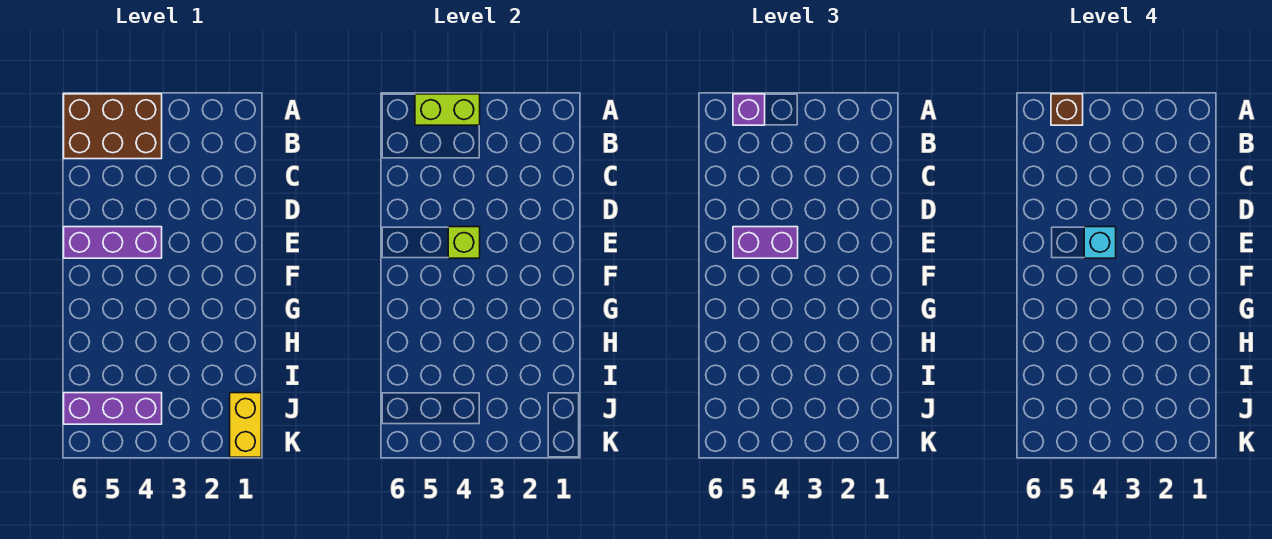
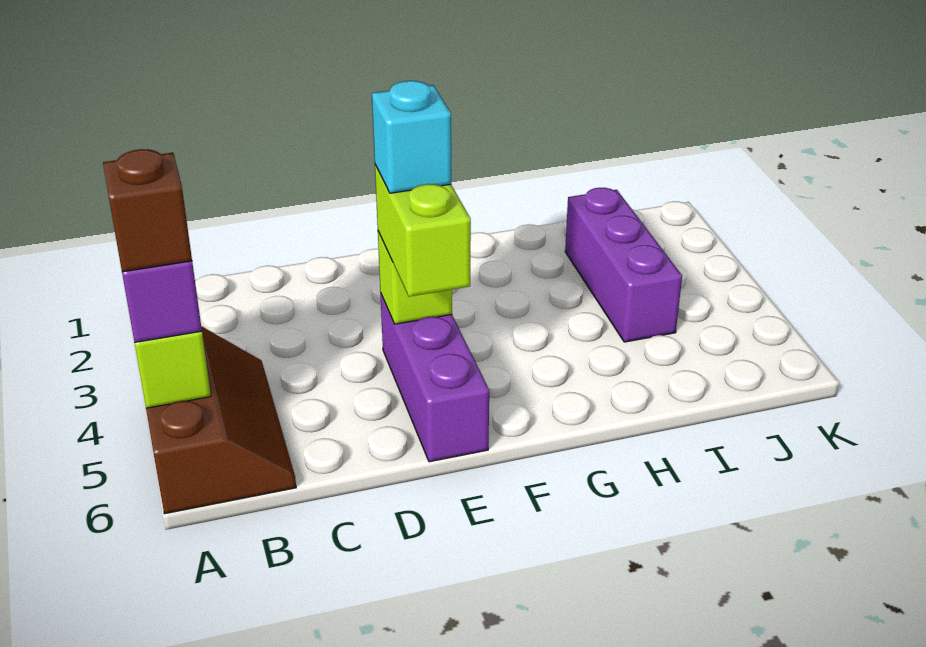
brown brick A4:B6 level 1 -> brown slope A4:B6 level 1 top A
purple brick E4:E5 level 3 -> lime brick E4:E5 level 3
yellow brick J1:K1 level 1 -> none
purple brick J4:J6 level 1 -> purple brick I2:I4 level 1

